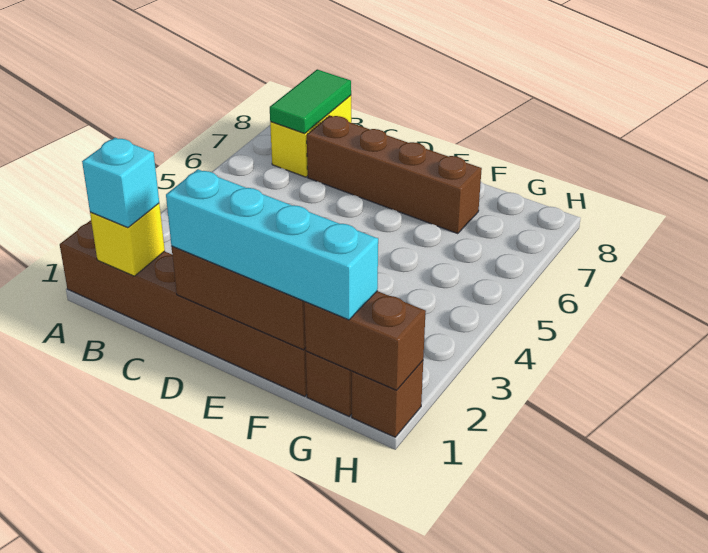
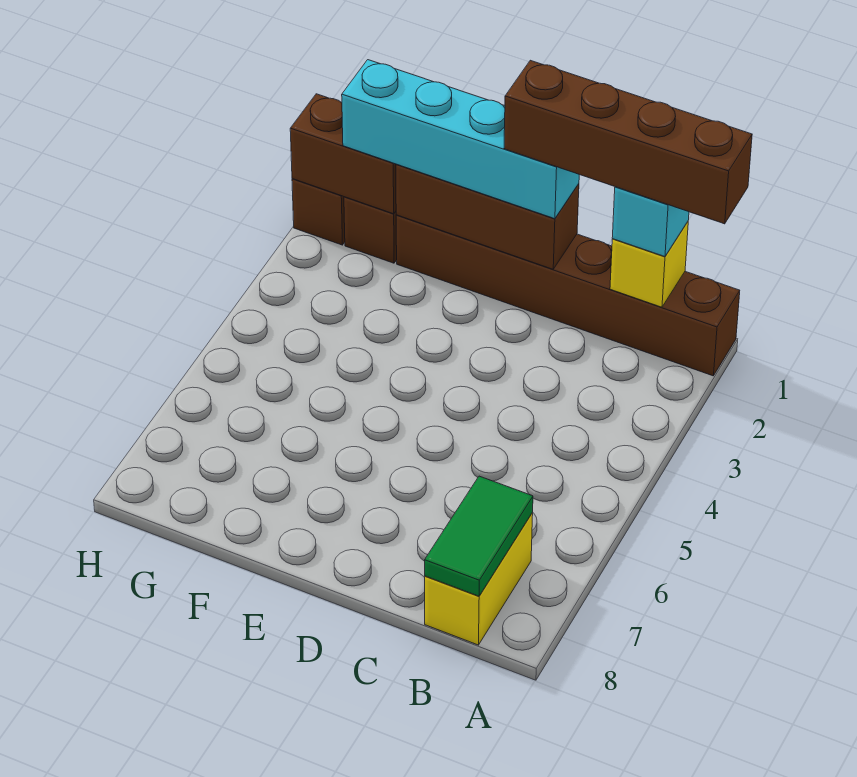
brown brick C7:F7 level 1 -> brown brick A1:D1 level 4

